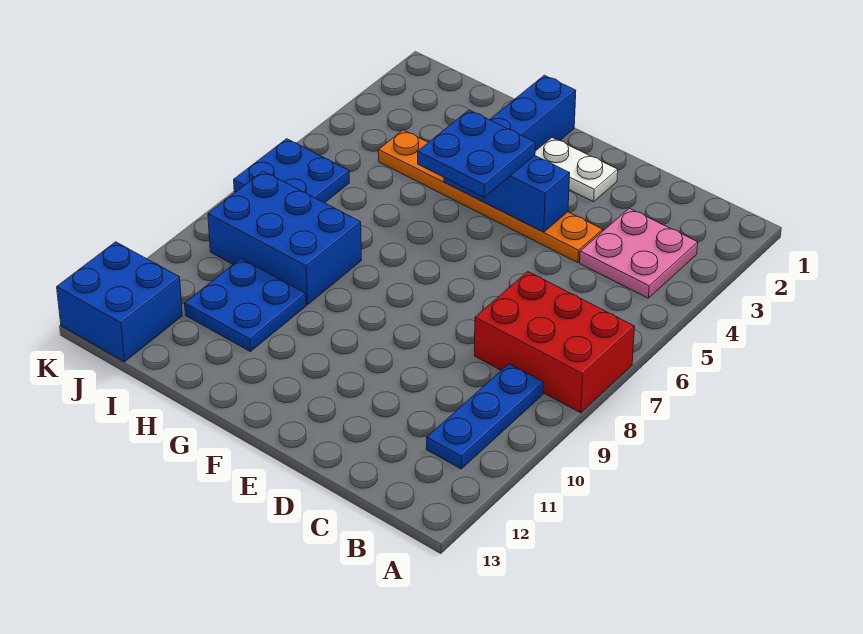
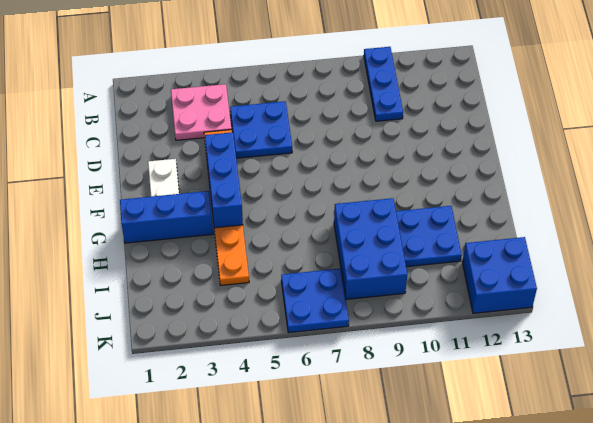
red brick A7:C8 level 1 -> none
blue plate B9:B11 level 1 -> blue plate A10:C10 level 1
blue plate F4:G5 level 3 -> blue plate C5:D6 level 1

